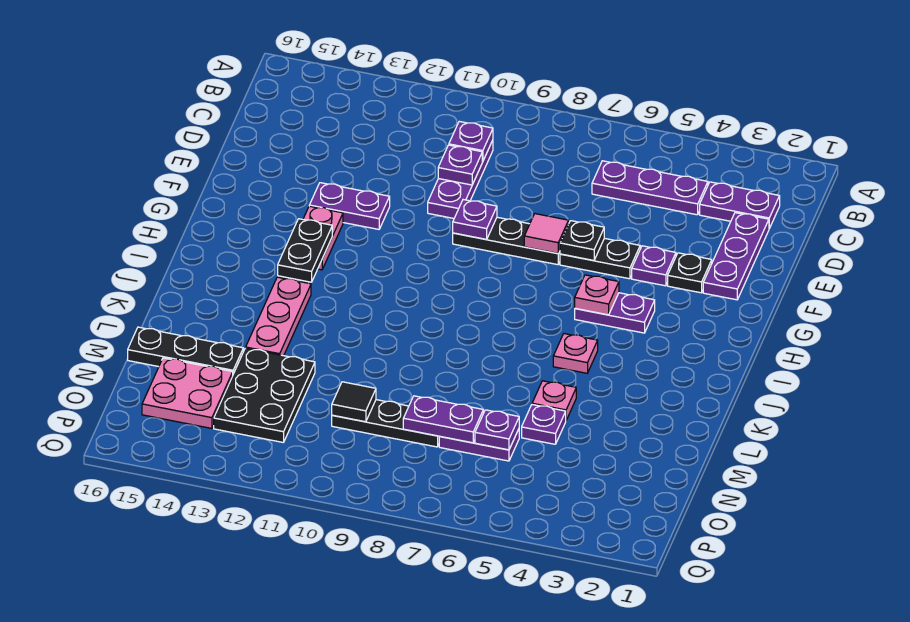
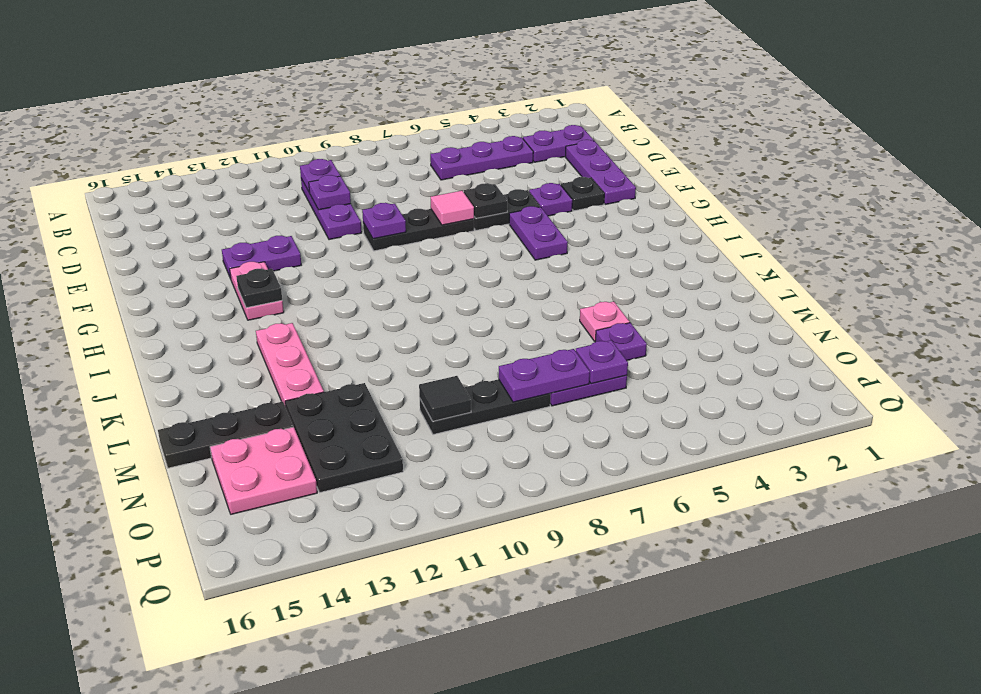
purple plate H4:H5 level 1 -> purple plate G5:H5 level 1
pink plate H5 level 2 -> none
black plate H13:I13 level 2 -> black plate H13 level 2
pink plate J5 level 1 -> none

